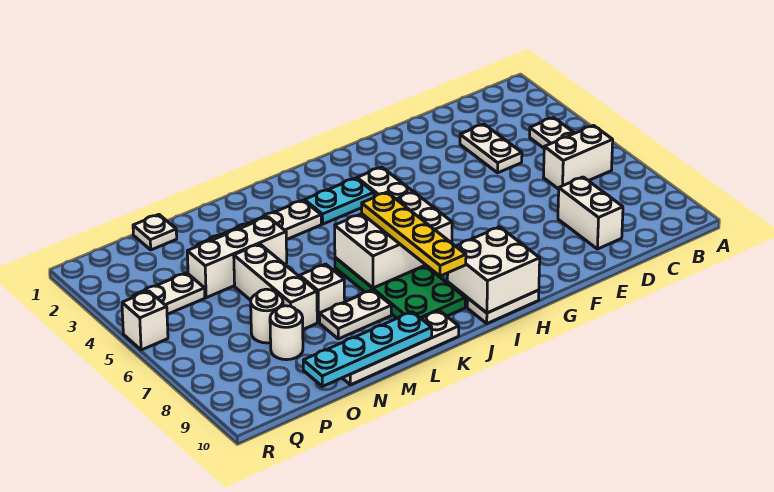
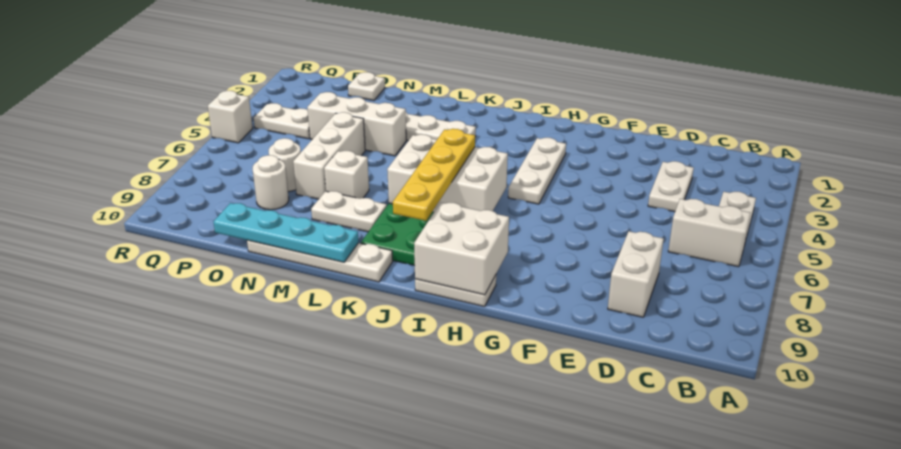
cyan plate I3:J3 level 1 -> none

